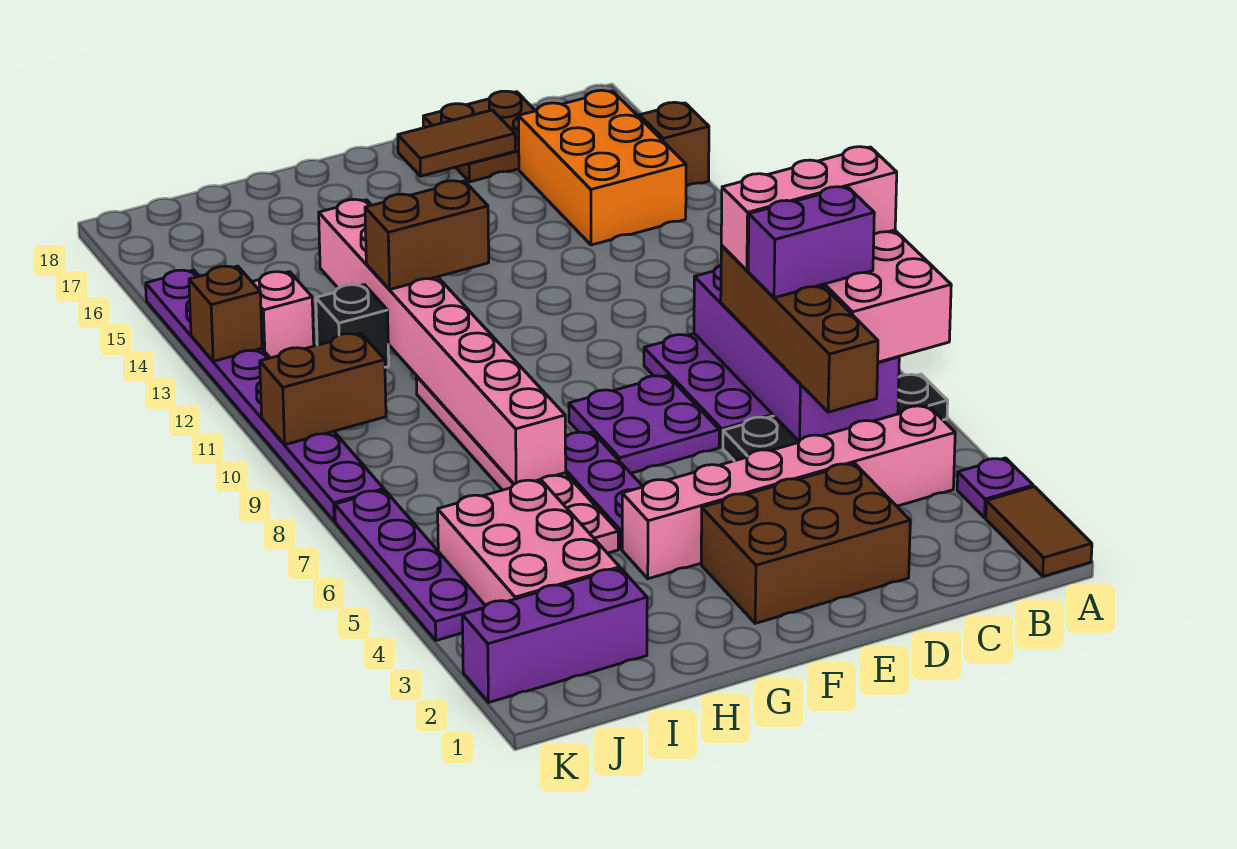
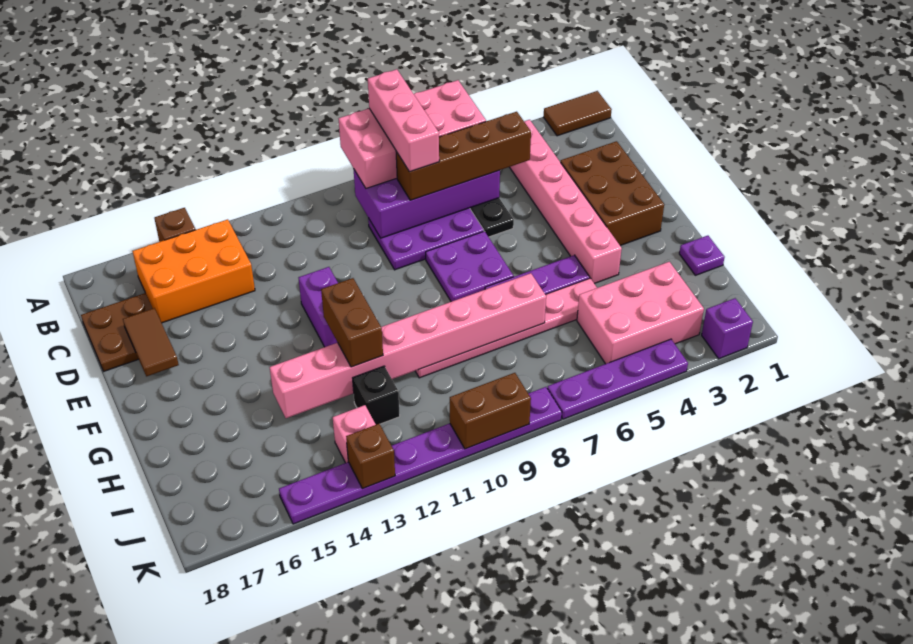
purple plate A3 level 1 -> purple plate H1 level 1
purple brick B7:C7 level 4 -> purple brick E12:F12 level 1
purple brick I2:K2 level 1 -> purple brick K2 level 1
brown brick J10:K10 level 2 -> brown brick K9:K10 level 2

